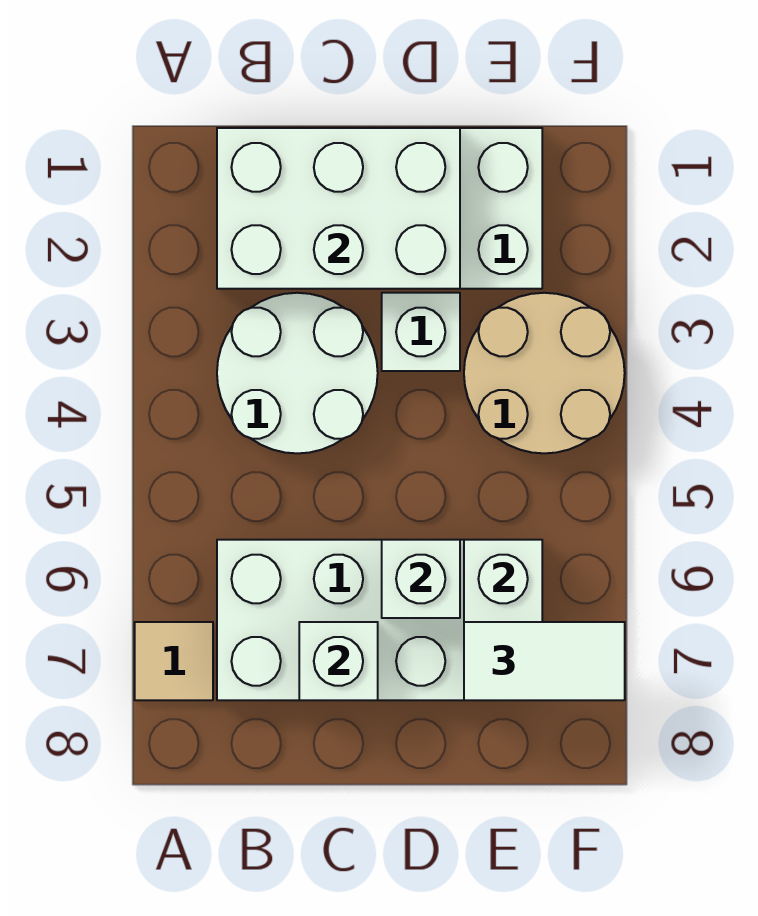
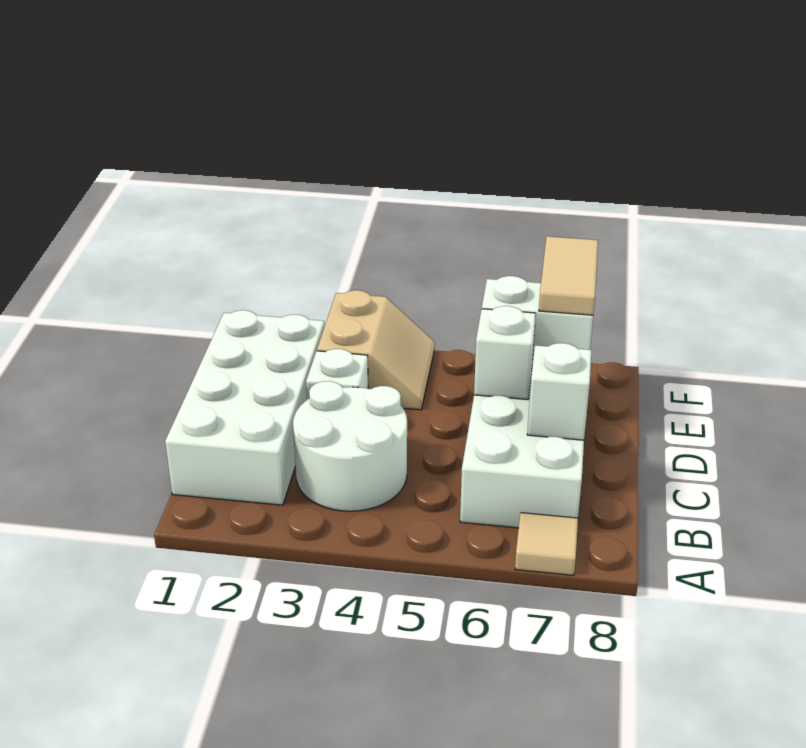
white brick B1:D2 level 2 -> none
tan round brick E3:F4 level 1 -> tan slope E3:F4 level 1 top 3
white tile E7:F7 level 3 -> tan tile E7:F7 level 3

